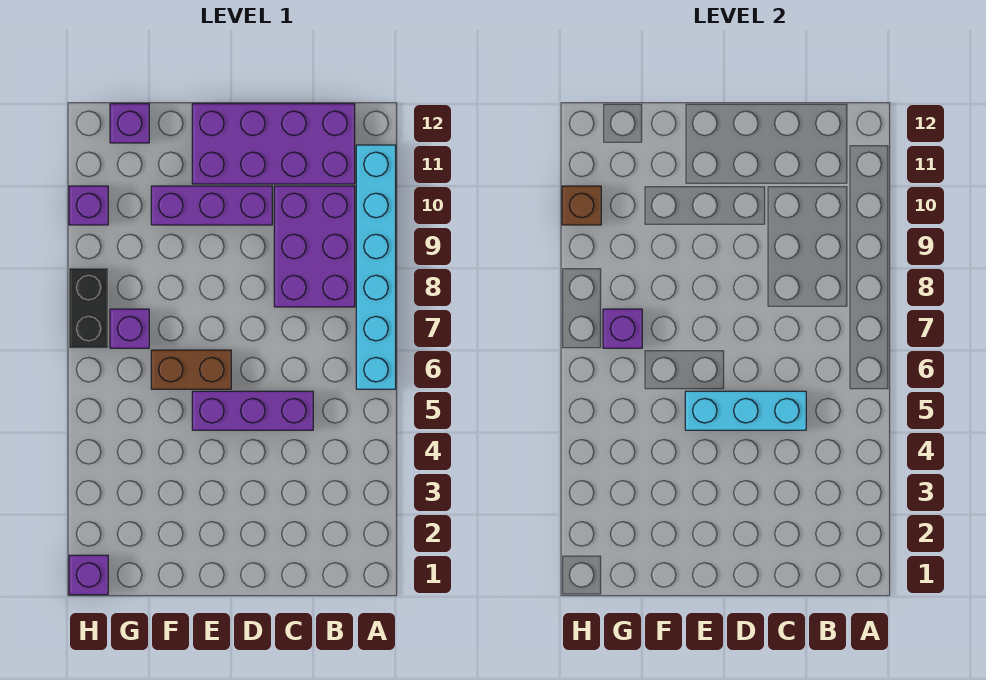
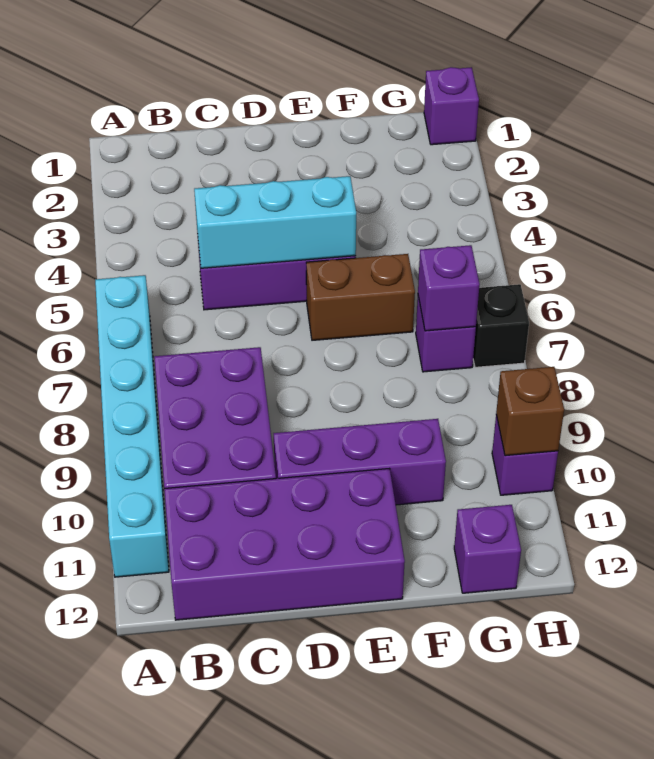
black brick H7:H8 level 1 -> black brick H7 level 1

